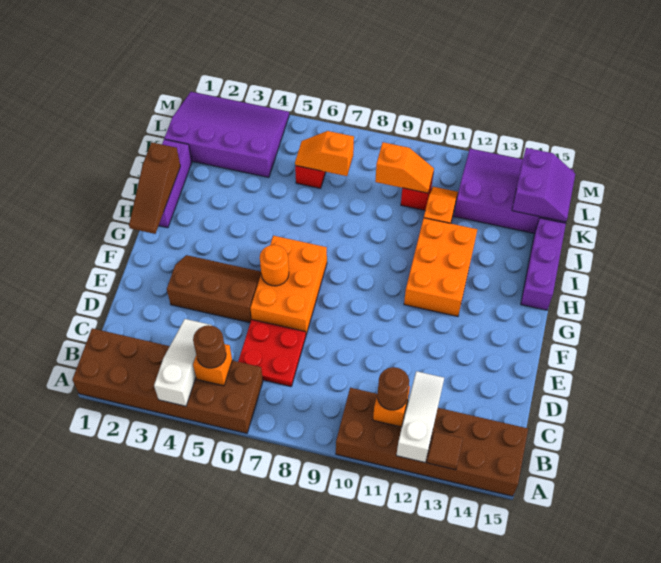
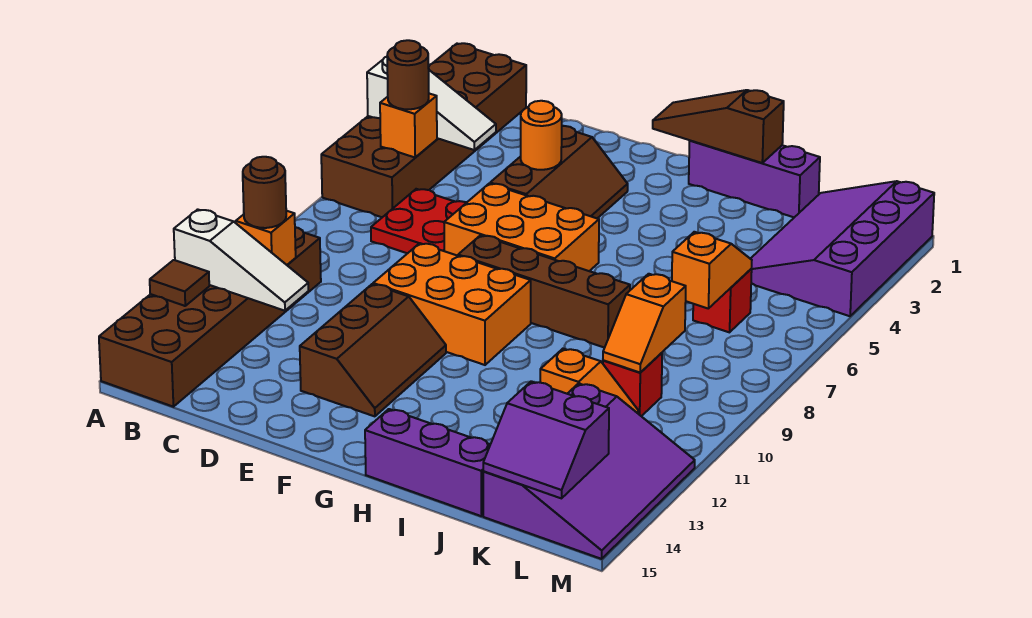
none -> brown slope E11:F13 level 1 top E
orange round brick F6 level 2 -> orange round brick E4 level 2
none -> brown brick F8:I8 level 1
orange brick G11:I12 level 1 -> orange brick E9:G10 level 1
purple slope K1:M4 level 1 top K -> purple slope K1:M4 level 1 top M

